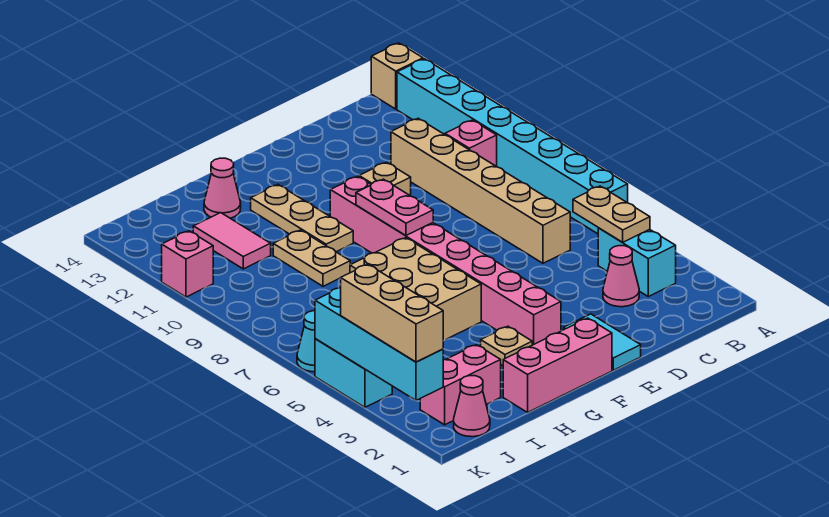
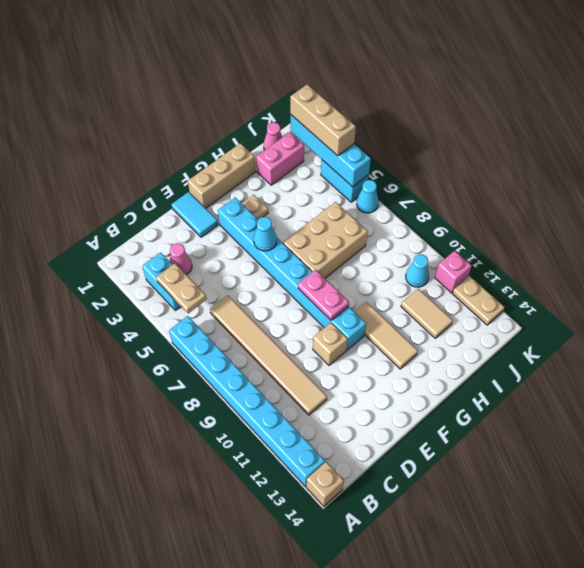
pink brick B10 level 1 -> none
tan brick C6:C11 level 1 -> tan tile C6:C11 level 1
pink brick F1:H1 level 1 -> tan brick F1:H1 level 1
pink brick F3:F10 level 1 -> cyan brick F3:F10 level 1
none -> cyan cone F5 level 2
tan brick G5:H7 level 1 -> tan brick G6:I7 level 1
tan plate G10:G12 level 1 -> tan tile G10:G12 level 1
tan plate H9:H10 level 1 -> tan plate K12:K13 level 1
pink cone H13 level 1 -> none
pink tile I11:I12 level 1 -> tan tile I11:I12 level 1
none -> cyan cone J10 level 1

